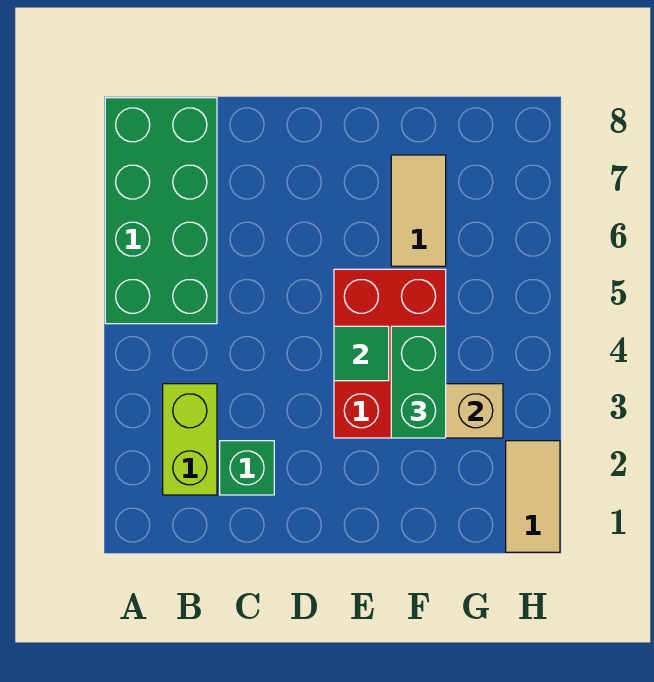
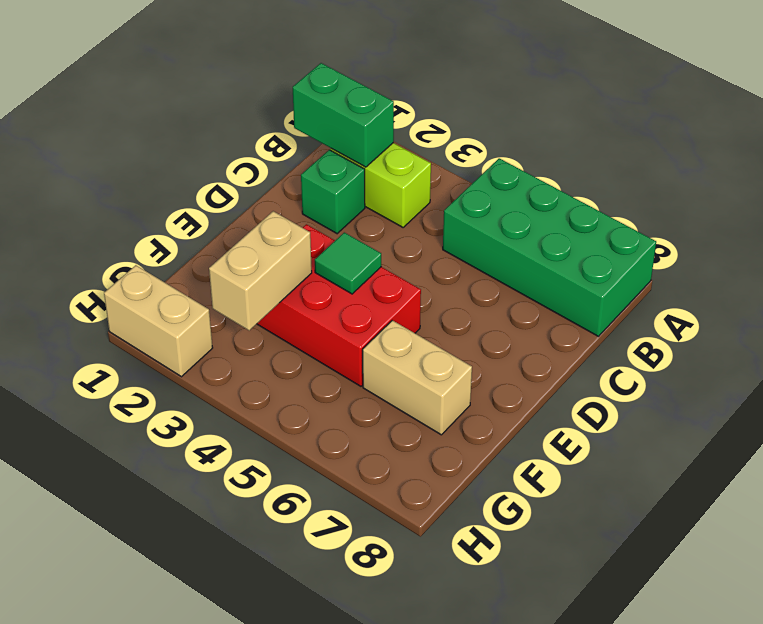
green brick F3:F4 level 3 -> green brick B1:B2 level 2
tan tile F6:F7 level 1 -> tan brick F6:F7 level 1
tan tile H1:H2 level 1 -> tan brick H1:H2 level 1

